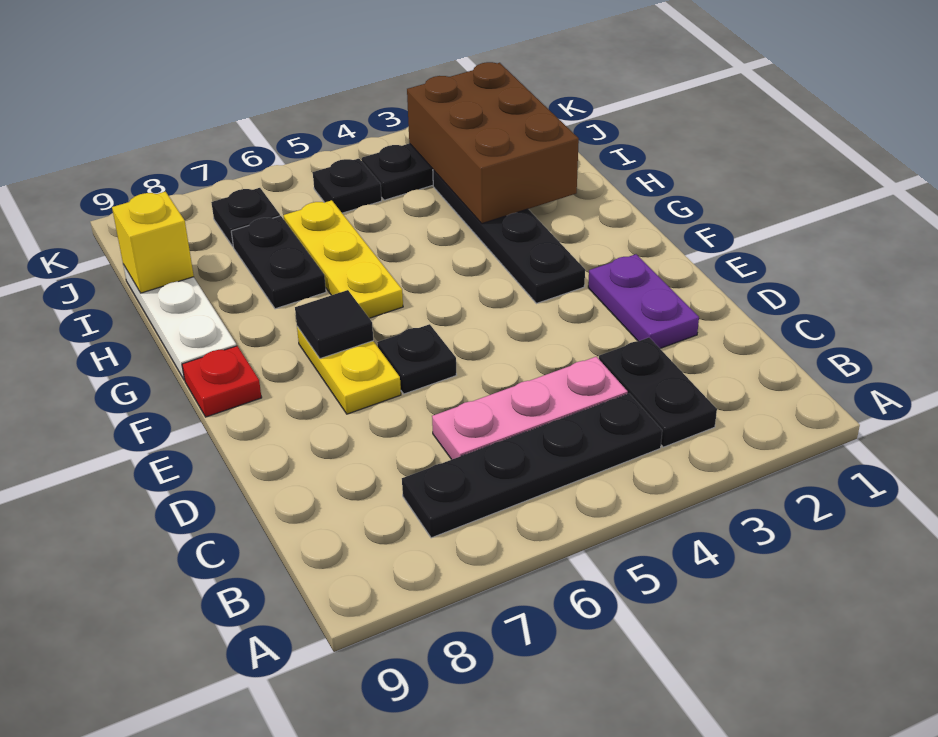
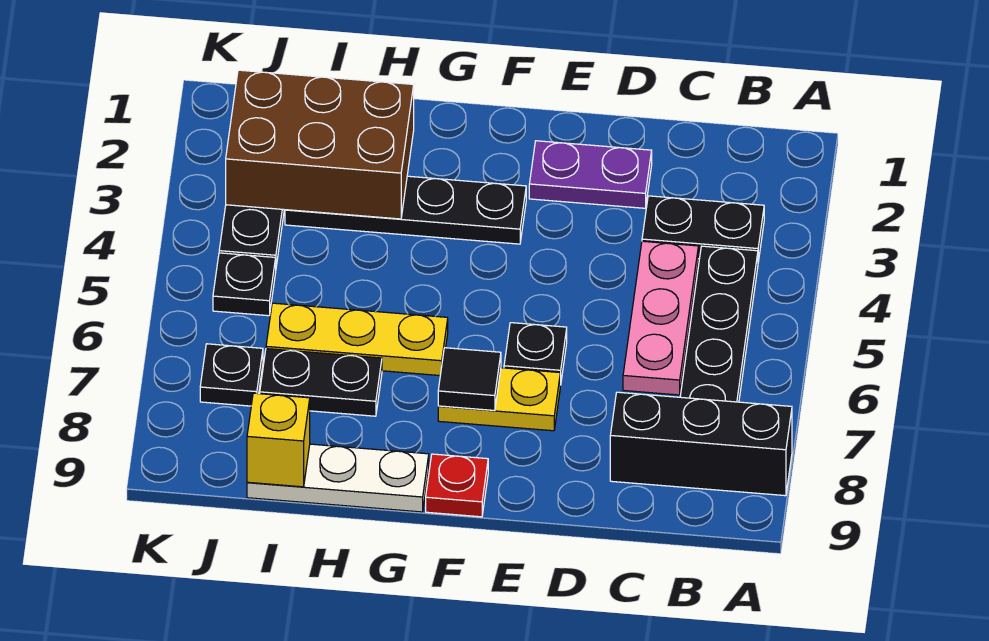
none -> black brick A8:C8 level 1

